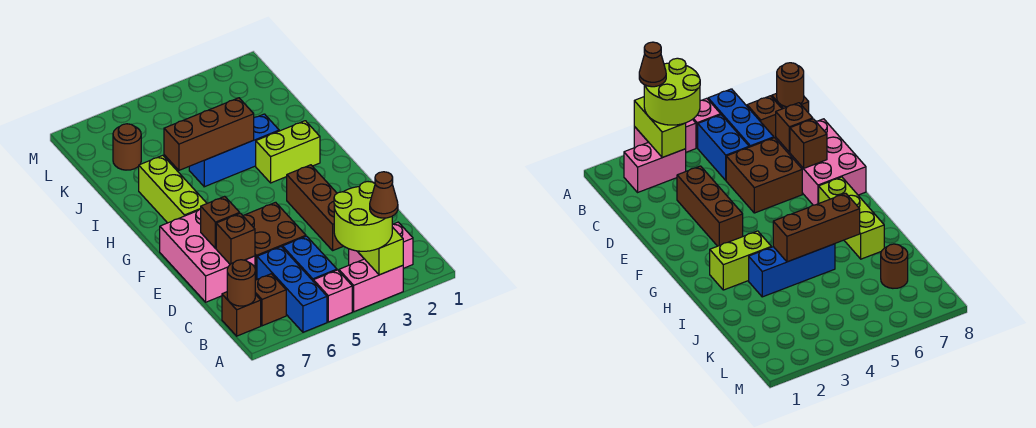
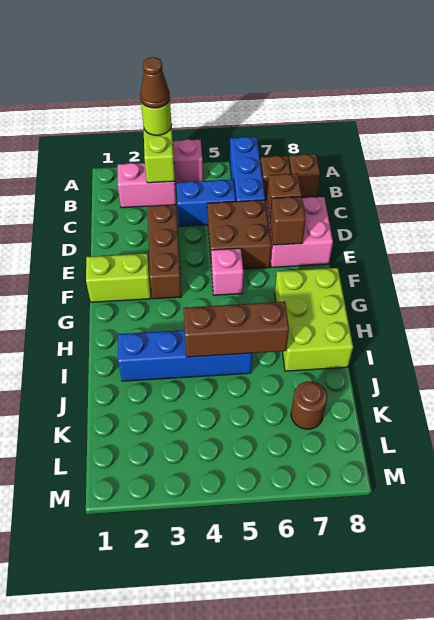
lime round brick A3:B4 level 3 -> lime round brick A3 level 3
pink brick A5 level 1 -> pink brick F5 level 1
blue brick B5:C5 level 1 -> blue brick C4:C5 level 1
brown round brick B8 level 2 -> none
pink brick D7:F8 level 1 -> pink brick D7:E8 level 1
lime brick G7:I7 level 1 -> lime brick G7:I8 level 1
lime brick H2:H3 level 1 -> lime brick F1:F2 level 1
blue brick I3:I5 level 1 -> blue brick I2:I5 level 1

